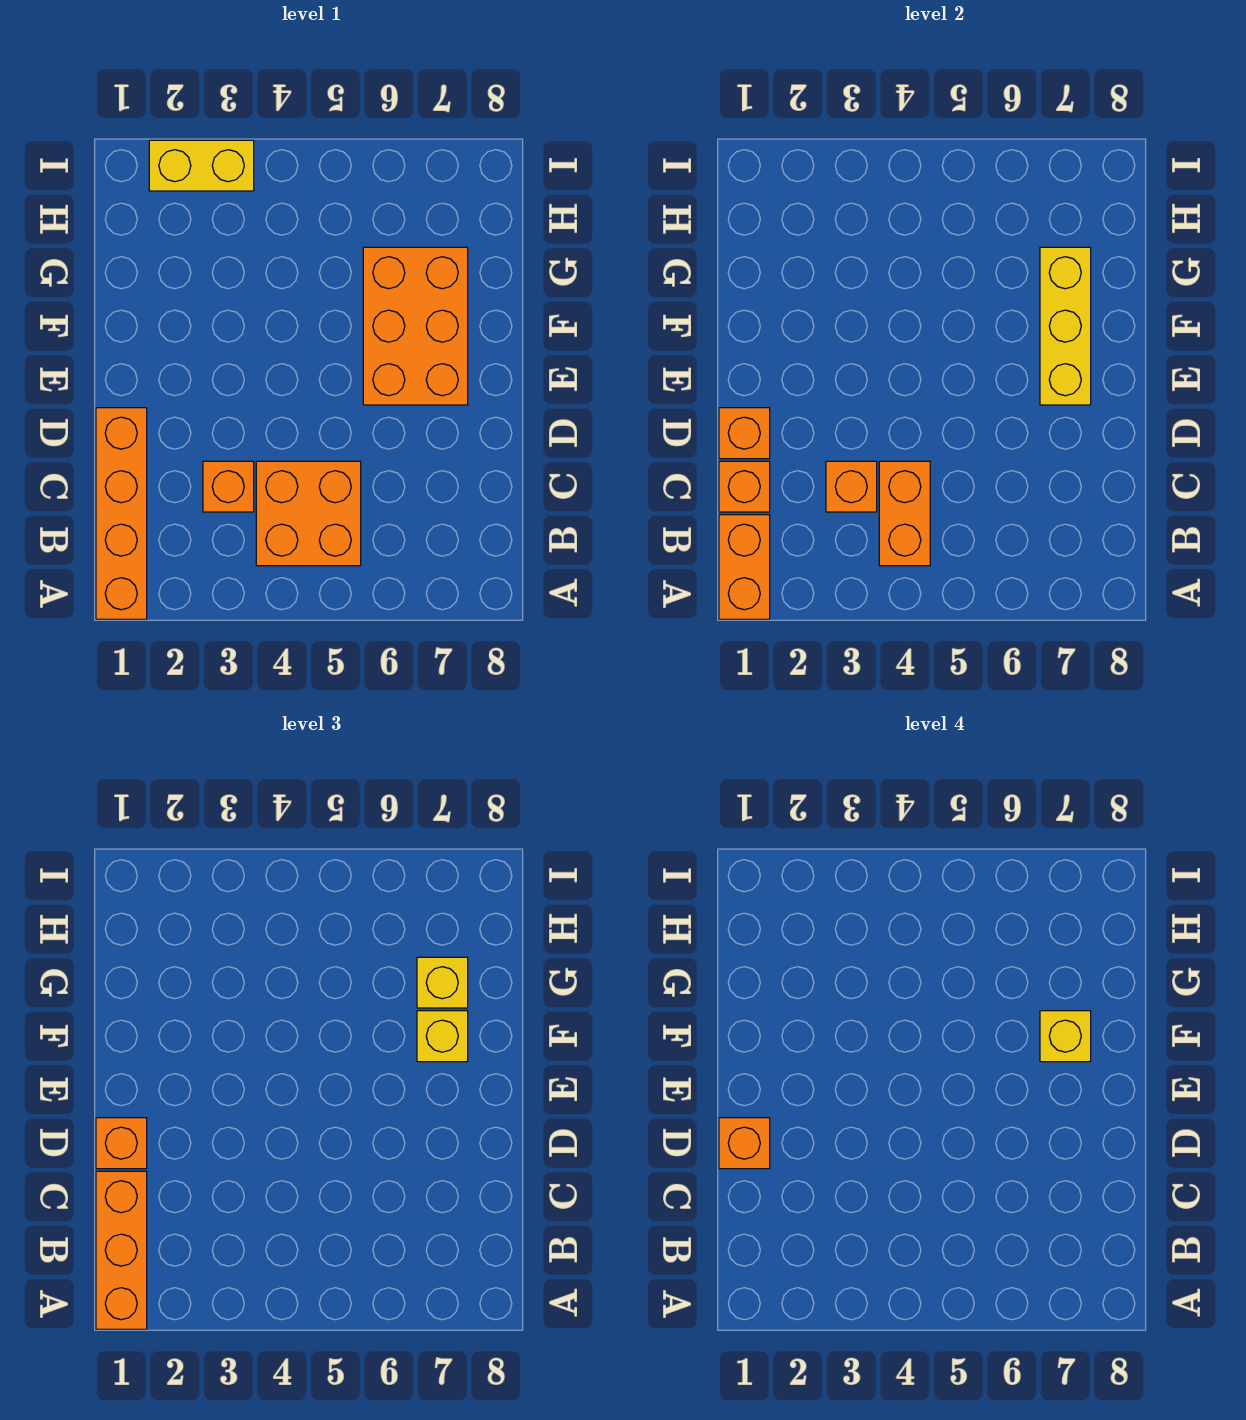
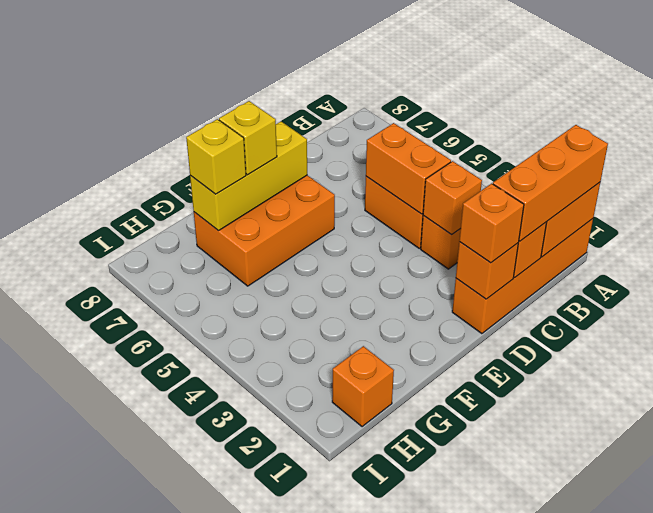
orange brick B4:C4 level 2 -> orange brick C4:C5 level 2
orange brick D1 level 4 -> orange brick H1 level 1
yellow brick F7 level 4 -> none
yellow brick I2:I3 level 1 -> none

